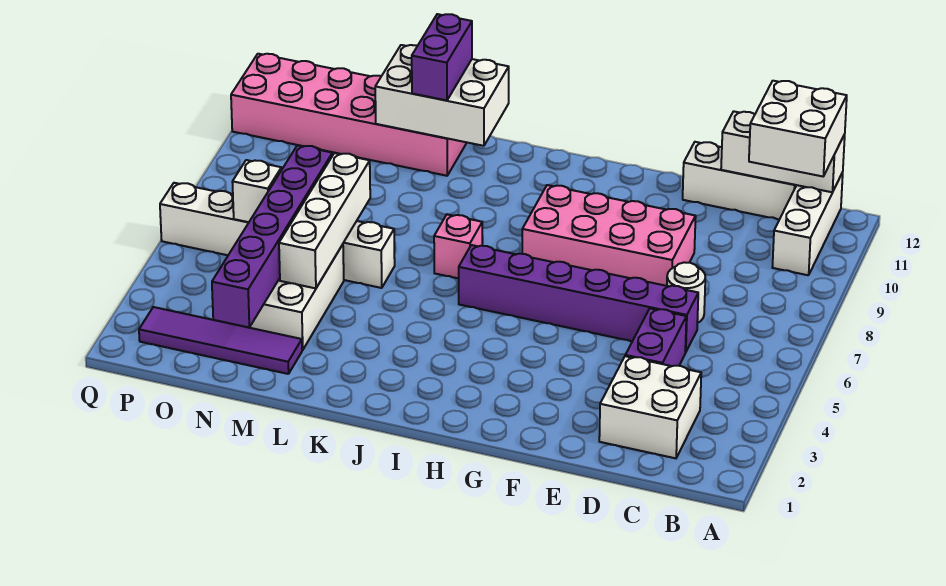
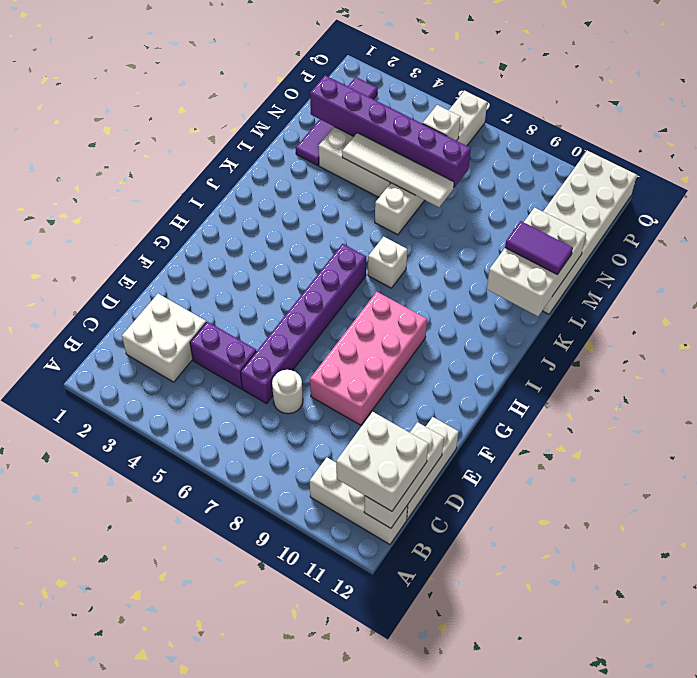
pink brick J7 level 1 -> white brick J7 level 1
pink brick L11:Q12 level 1 -> white brick L11:Q12 level 1
purple brick L11:L12 level 3 -> purple tile L11:L12 level 3
white brick M4:M7 level 2 -> white tile M4:M7 level 2

